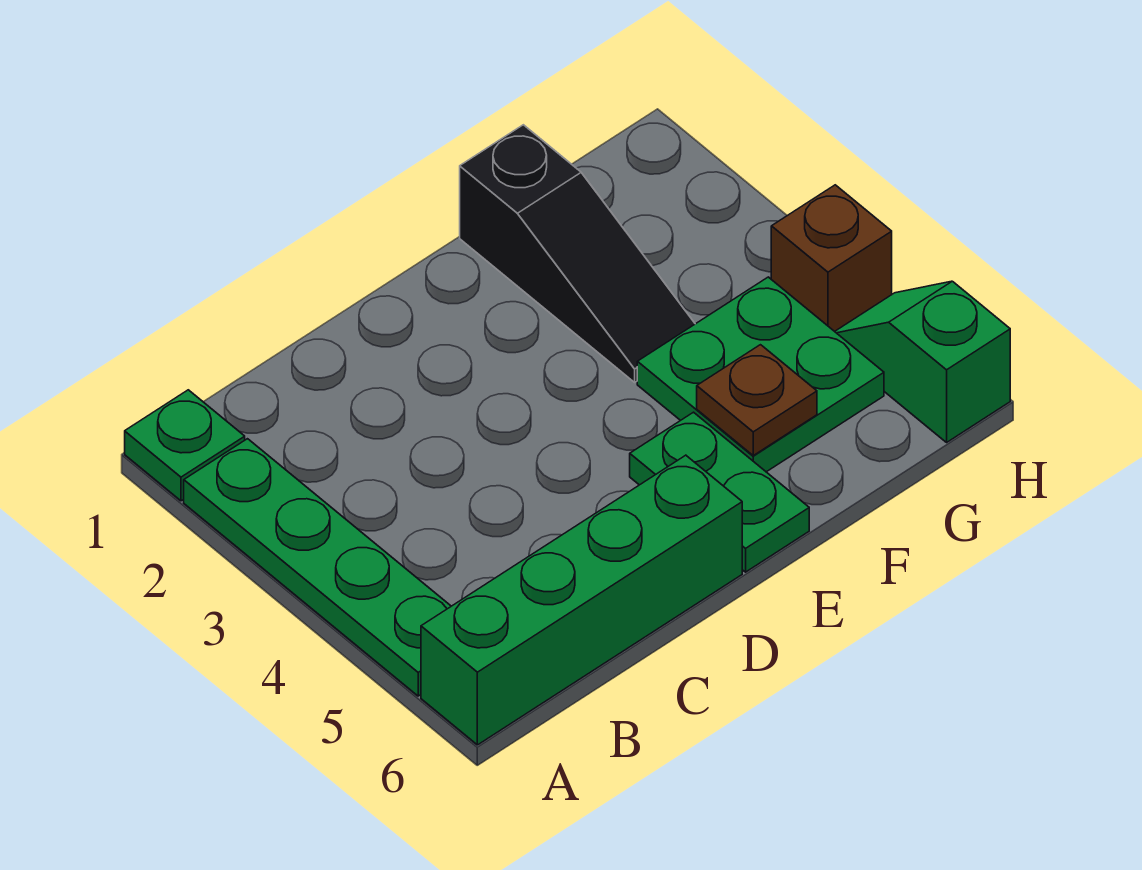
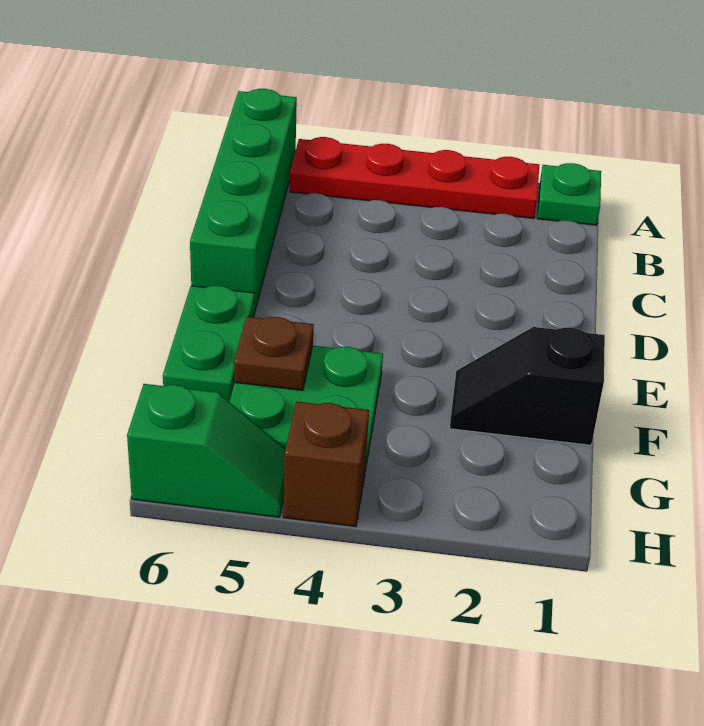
green plate A2:A5 level 1 -> red plate A2:A5 level 1
green plate E5:E6 level 1 -> green plate E6:F6 level 1
black slope F1:F3 level 1 top 1 -> black slope F1:F2 level 1 top 1

